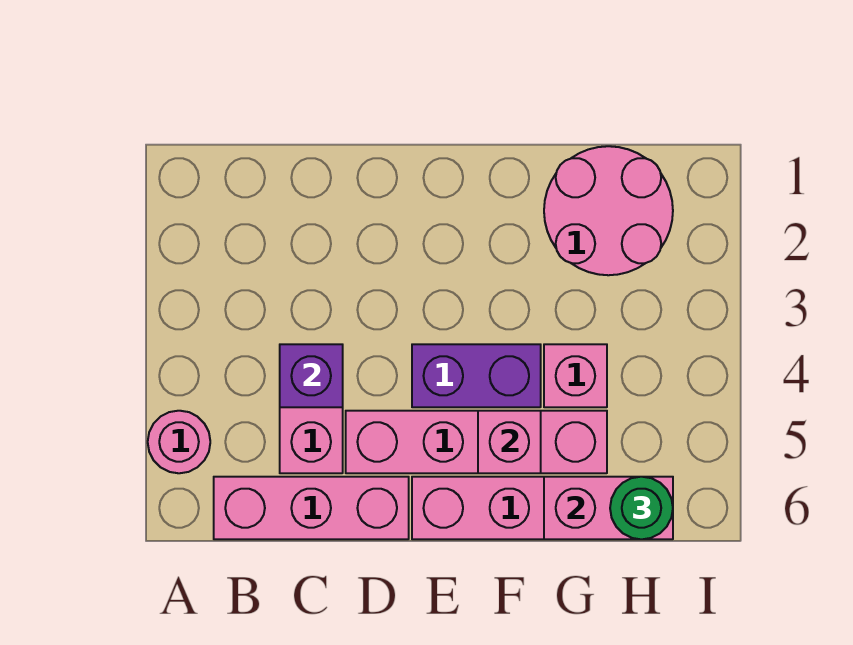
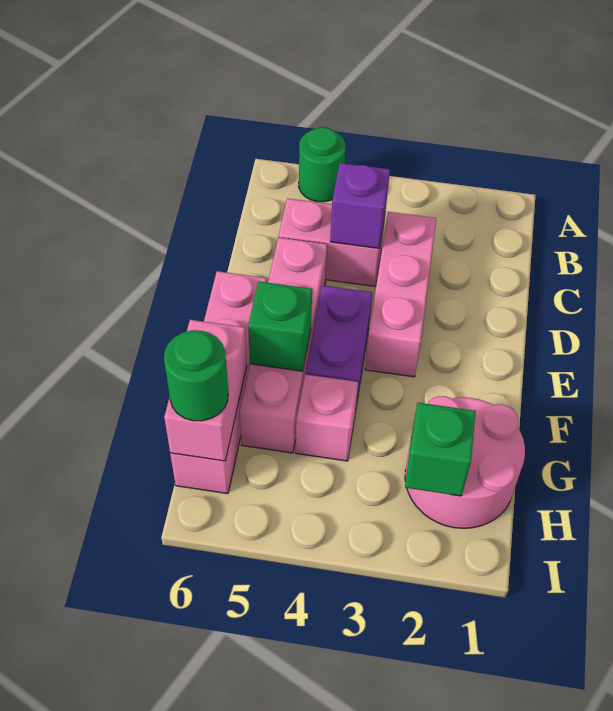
pink round brick A5 level 1 -> green round brick A5 level 1
pink brick B6:D6 level 1 -> pink brick C3:E3 level 1
pink brick F5 level 2 -> green brick F5 level 2
none -> green brick H2 level 2

